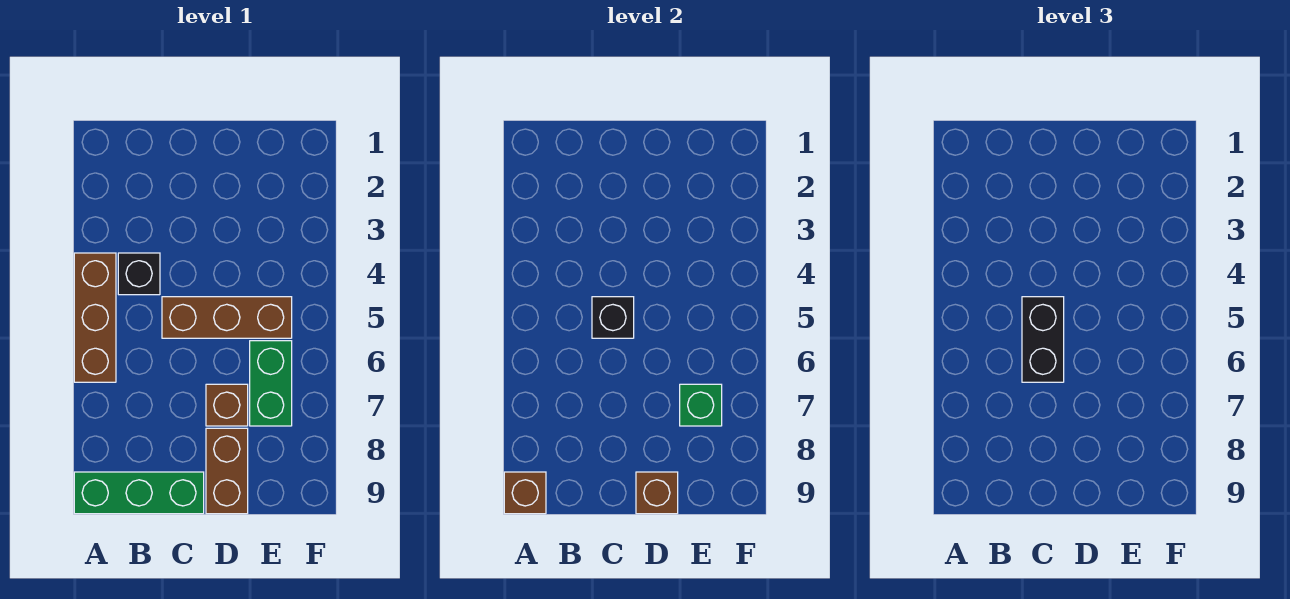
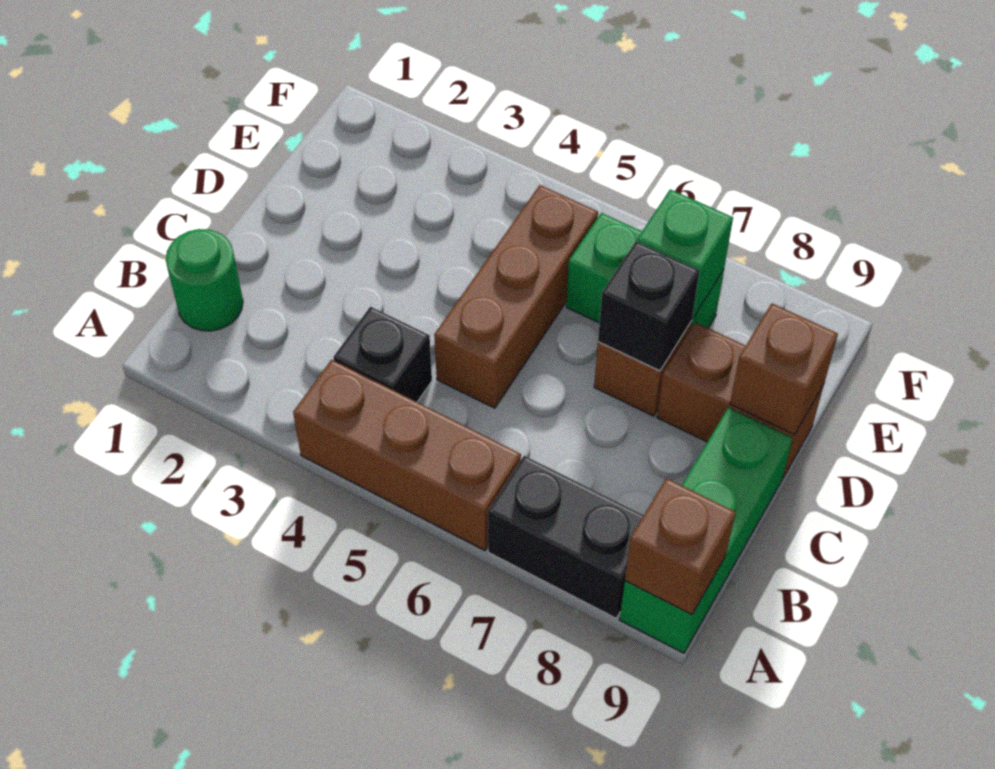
none -> green round brick B1 level 1
black brick C5 level 2 -> black brick D7 level 2
black brick C5:C6 level 3 -> black brick A7:A8 level 1

